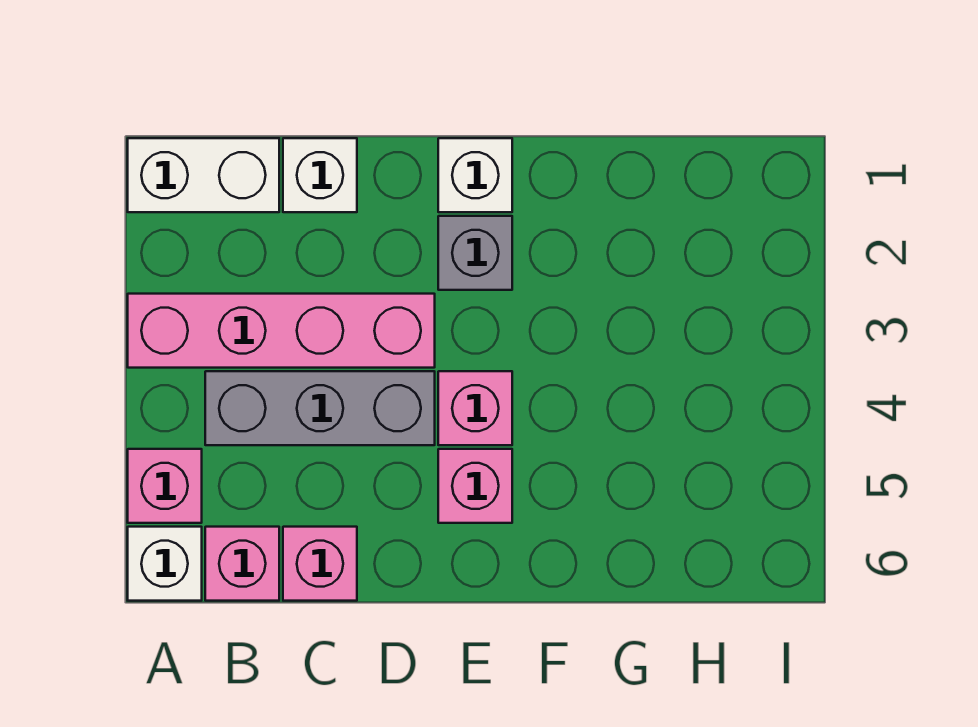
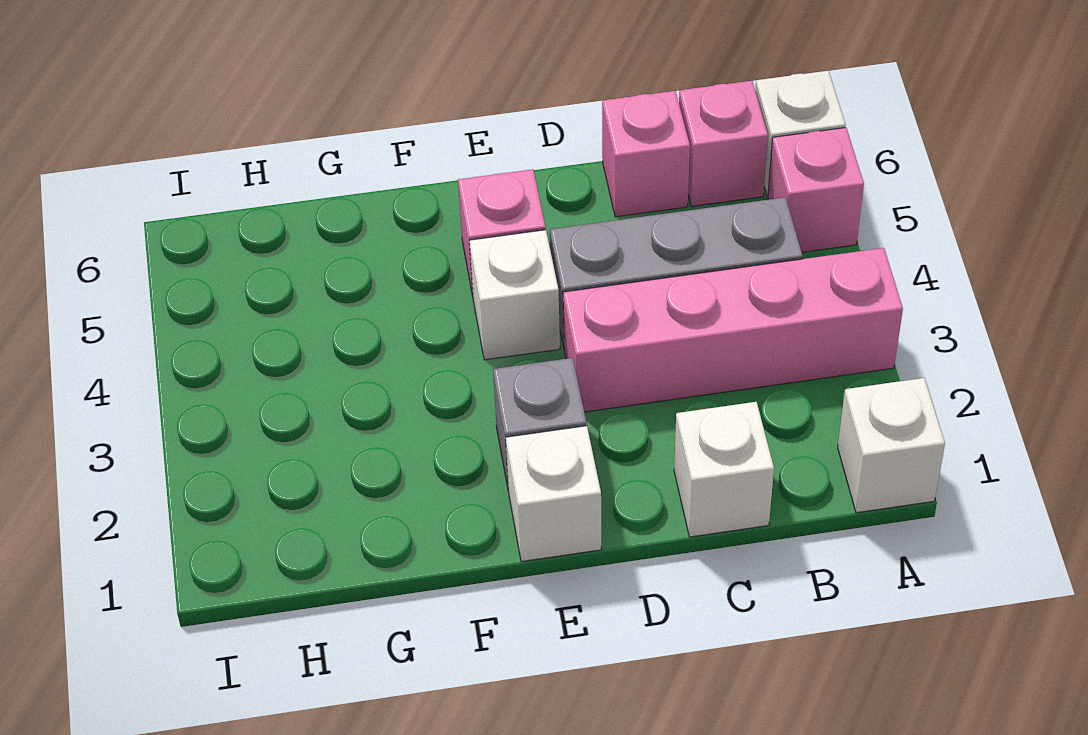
white brick A1:B1 level 1 -> white brick A1 level 1
pink brick E4 level 1 -> white brick E4 level 1

